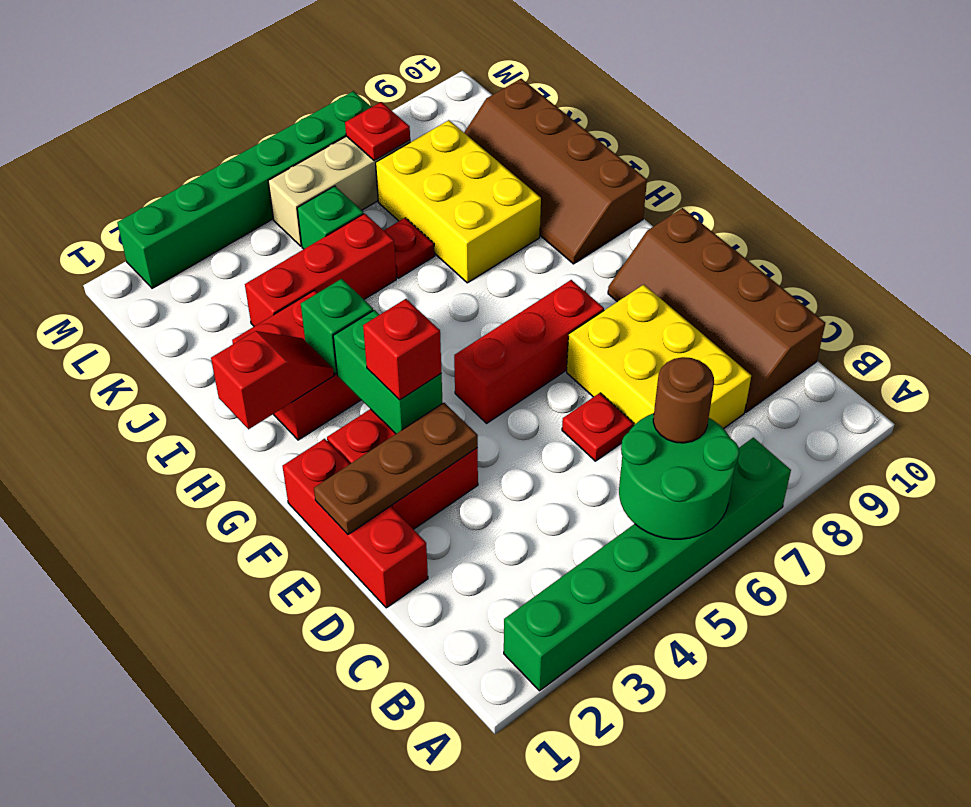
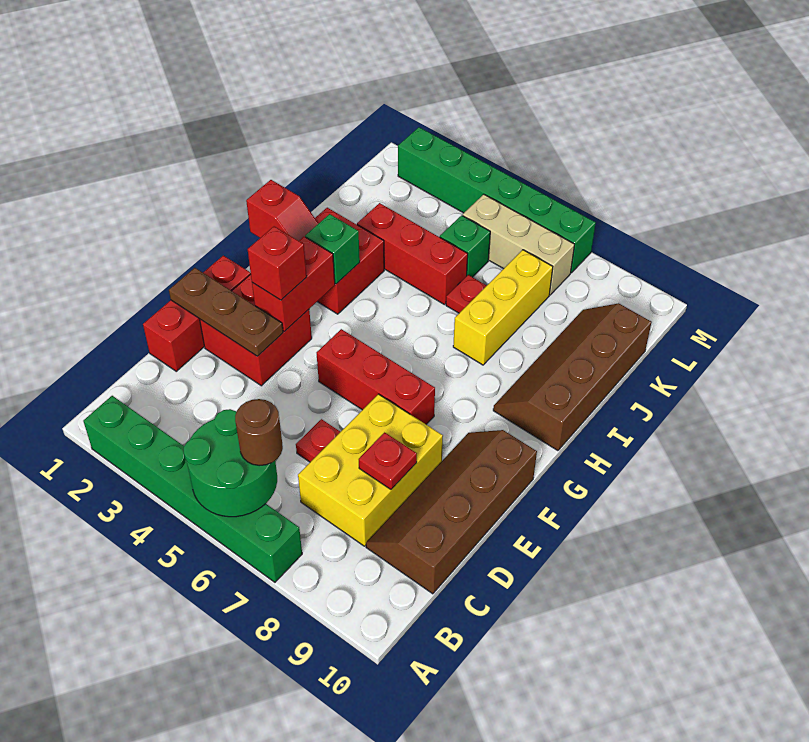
green brick F3:G3 level 2 -> red brick F3:G3 level 2
yellow brick I7:K8 level 1 -> yellow brick I7:K7 level 1
red plate L7 level 2 -> red plate D8 level 2

